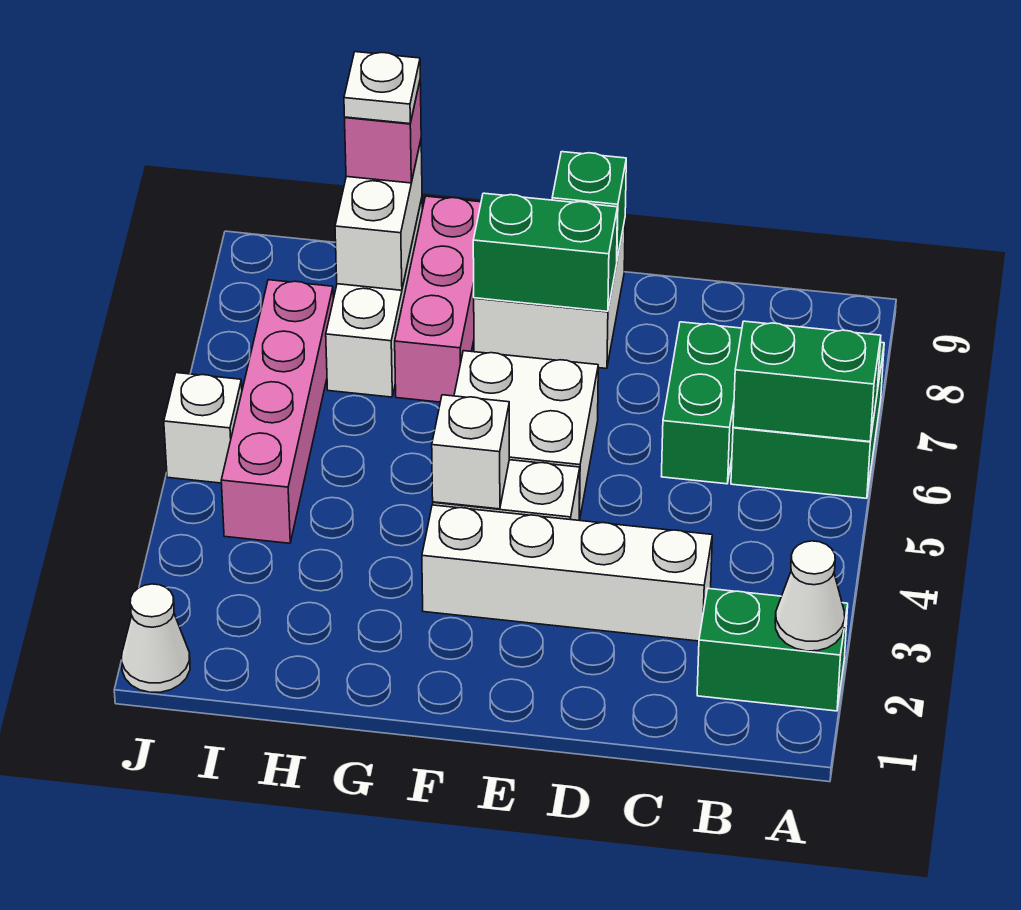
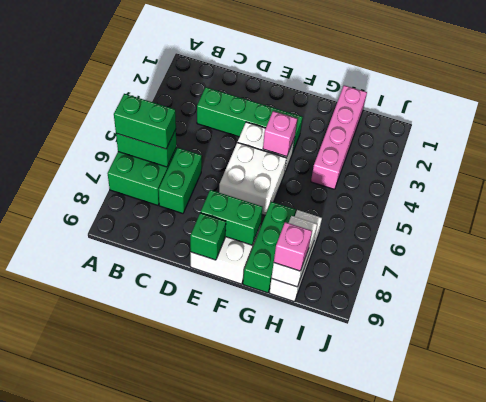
green brick A2:B2 level 1 -> green brick A6:B6 level 3
white cone A2 level 2 -> none
white brick C3:F3 level 1 -> green brick C3:F3 level 1
white brick F4 level 2 -> pink brick F4 level 2
pink brick G7:G9 level 1 -> green brick G7:G9 level 1
white plate H9 level 4 -> none
pink brick I4:I7 level 1 -> pink brick H1:H4 level 1
white cone J1 level 1 -> none
white brick J5 level 1 -> none

